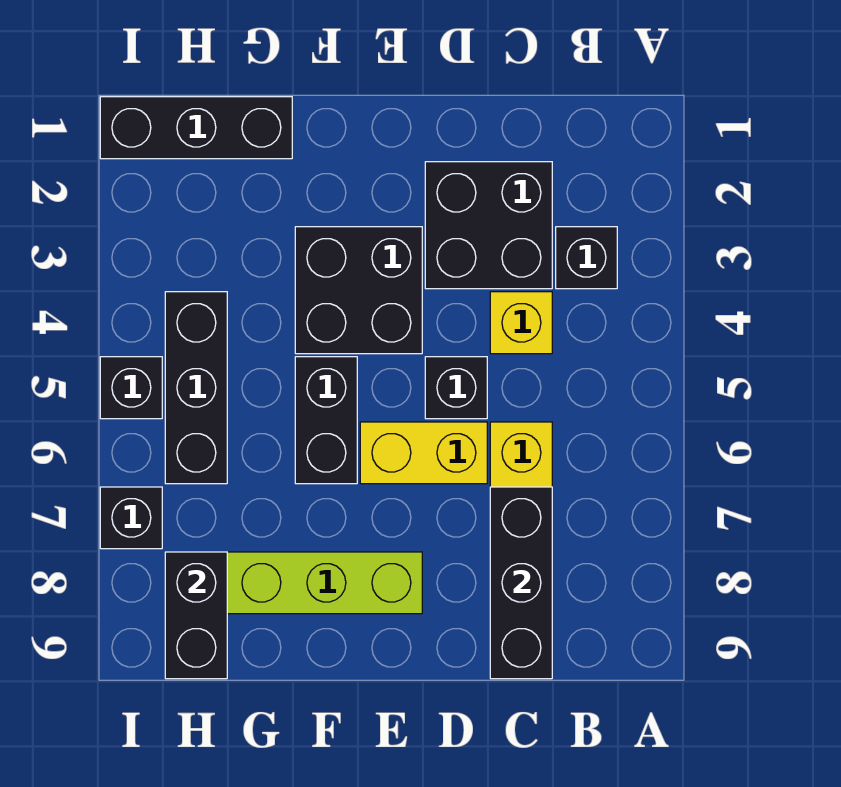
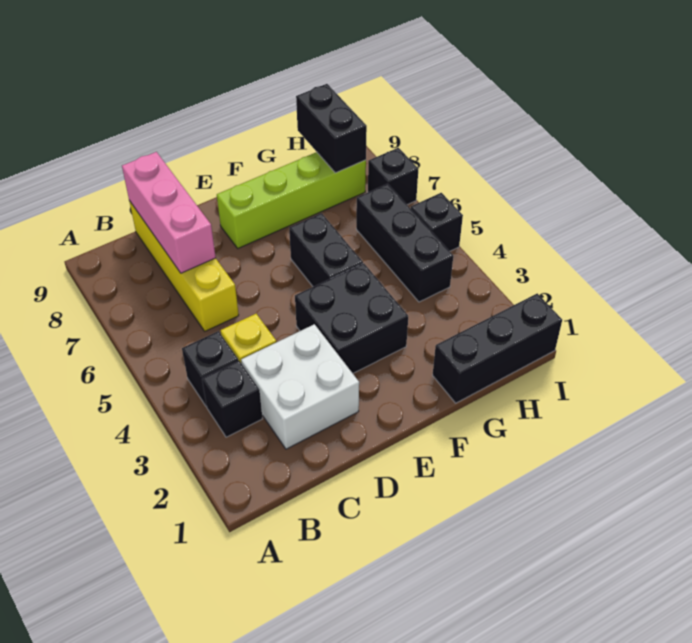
black brick C2:D3 level 1 -> white brick C2:D3 level 1
black brick C7:C9 level 2 -> pink brick C7:C9 level 2
black brick D5 level 1 -> black brick B4 level 1
yellow brick D6:E6 level 1 -> none

